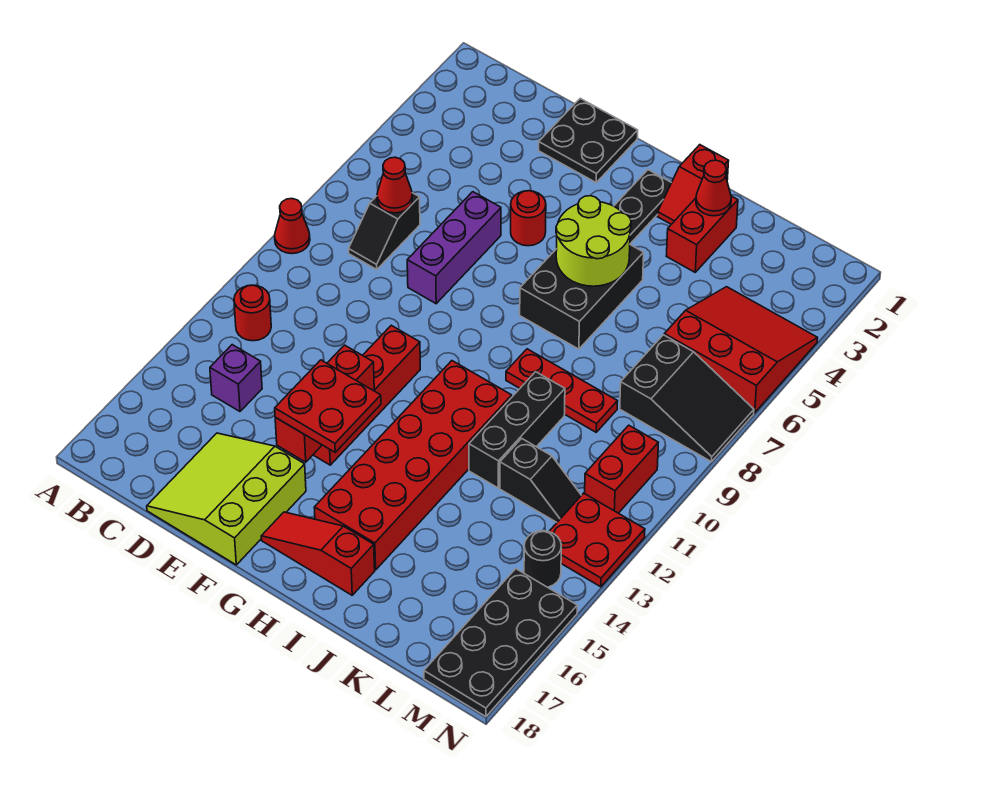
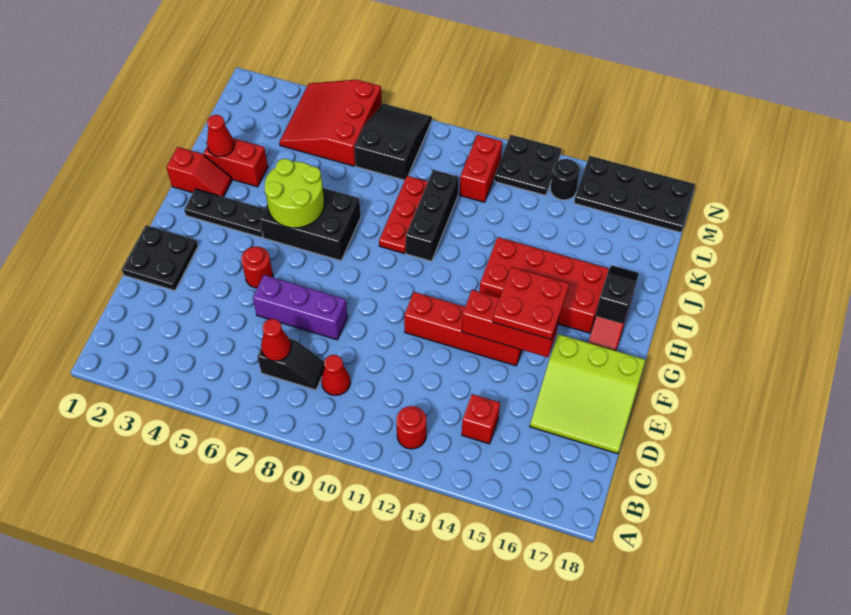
red cone A9 level 1 -> red cone C9 level 1
purple brick C14 level 1 -> red brick C14 level 1
red brick H11:I16 level 1 -> red brick H13:I16 level 1
black brick J10:J12 level 1 -> black brick I10:K10 level 1
black slope K12:L12 level 1 top K -> black slope H17:I17 level 2 top H
red brick M10:M11 level 1 -> red brick L11:M11 level 1
red plate M12:N13 level 1 -> black plate M12:N13 level 1

